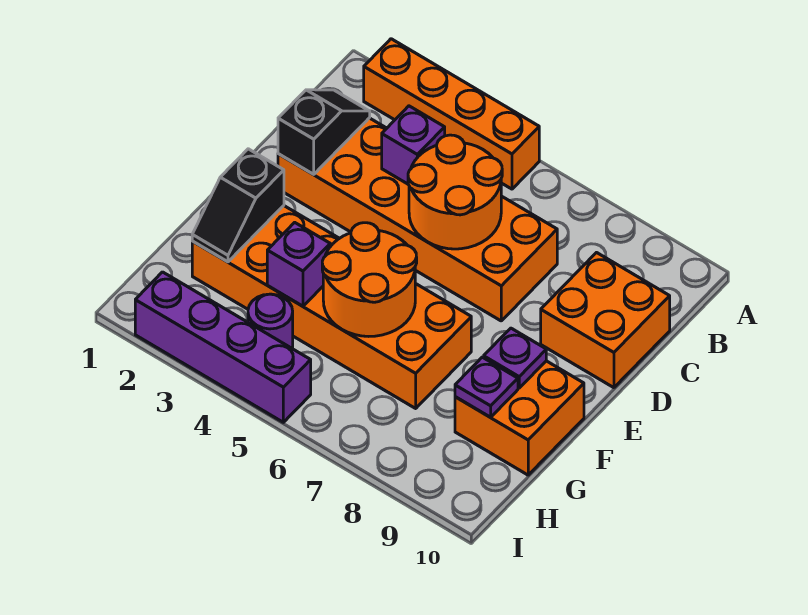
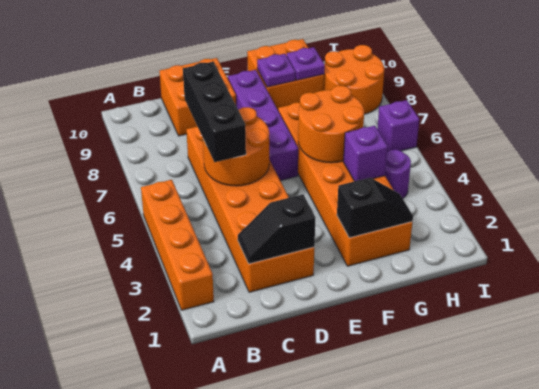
purple brick C4 level 2 -> purple brick I6 level 1
none -> black brick C5:C7 level 3
none -> orange round brick H8:I9 level 1
purple brick I2:I5 level 1 -> purple brick E6:E9 level 1

